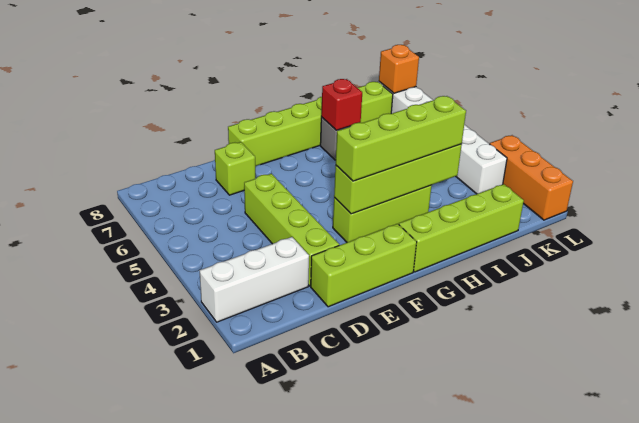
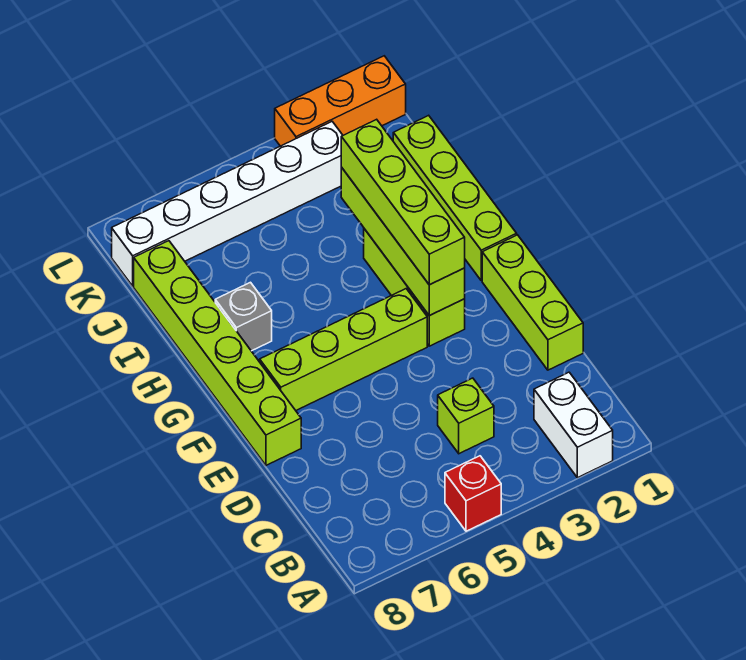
white brick A2:C2 level 1 -> white brick A2:B2 level 1
lime brick D2:D5 level 1 -> lime brick F4:F7 level 1
lime brick D7 level 1 -> lime brick C4 level 1
red brick H7 level 2 -> red brick A5 level 1
orange brick K8 level 2 -> none

